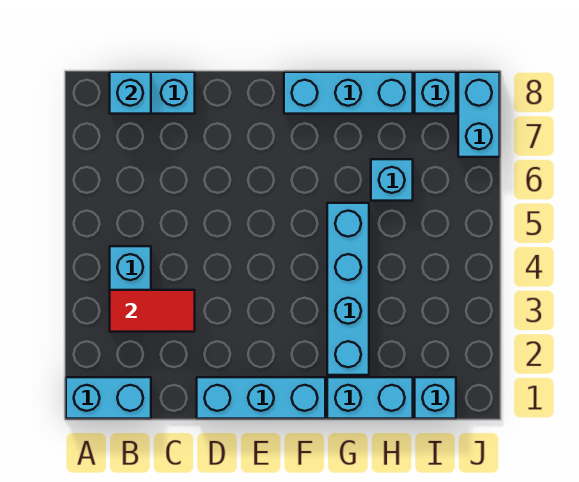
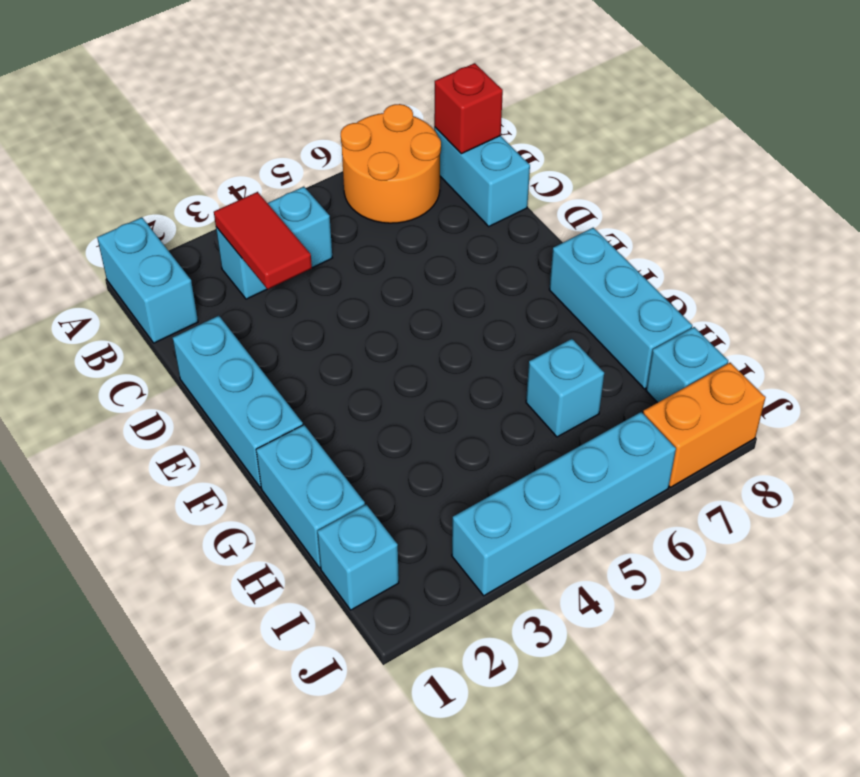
none -> orange round brick A6:B7 level 1
cyan brick B8 level 2 -> red brick B8 level 2
cyan brick G2:G5 level 1 -> cyan brick J3:J6 level 1
cyan brick J7:J8 level 1 -> orange brick J7:J8 level 1

